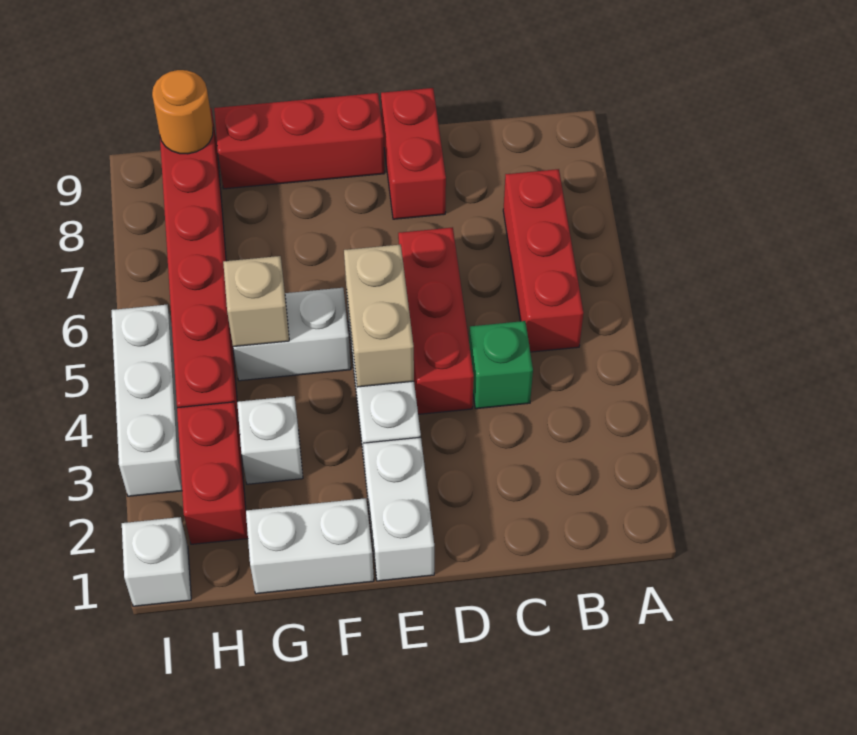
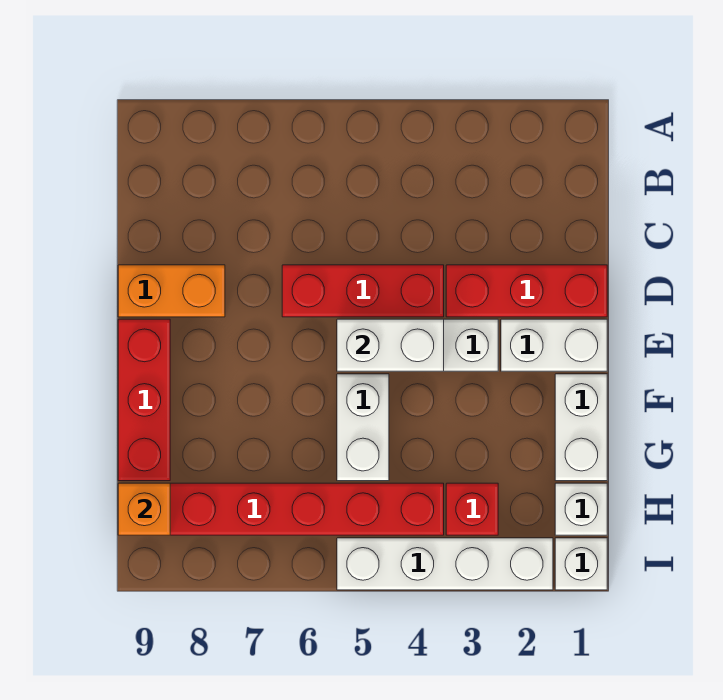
red brick B5:B7 level 1 -> red brick D1:D3 level 1
green brick C4 level 1 -> none
red brick D8:D9 level 1 -> orange brick D8:D9 level 1
tan brick E4:E5 level 2 -> white brick E4:E5 level 2
white brick G3 level 1 -> white brick H1 level 1
tan brick G5 level 2 -> none
red brick H2:H3 level 1 -> red brick H3 level 1
orange round brick H9 level 2 -> orange brick H9 level 2
white brick I3:I5 level 1 -> white brick I2:I5 level 1

